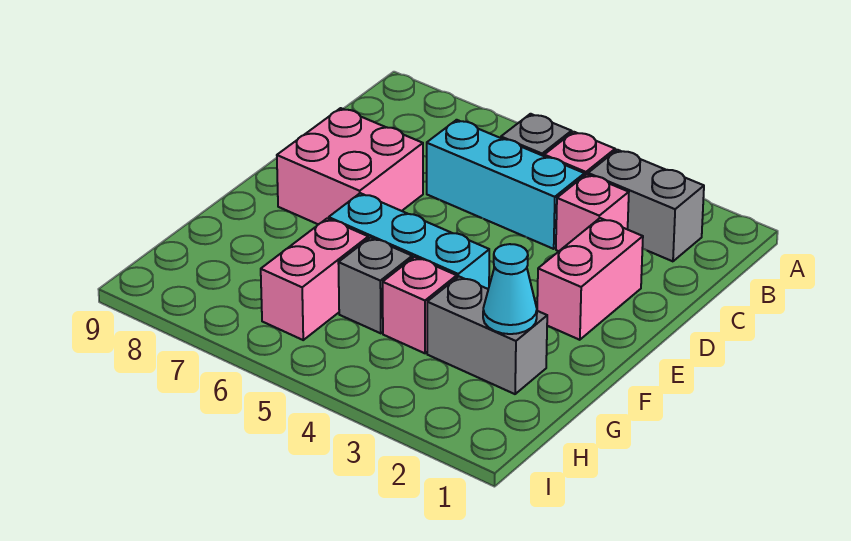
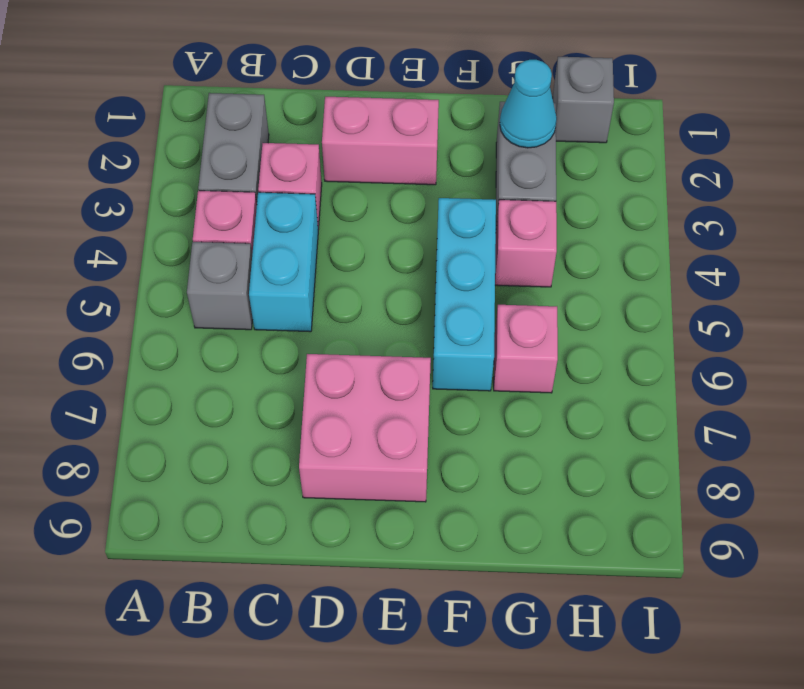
cyan brick C4:C6 level 1 -> cyan brick C4:C5 level 1
grey brick G5 level 1 -> grey brick H1 level 1
pink brick G6:H6 level 1 -> pink brick G6 level 1

